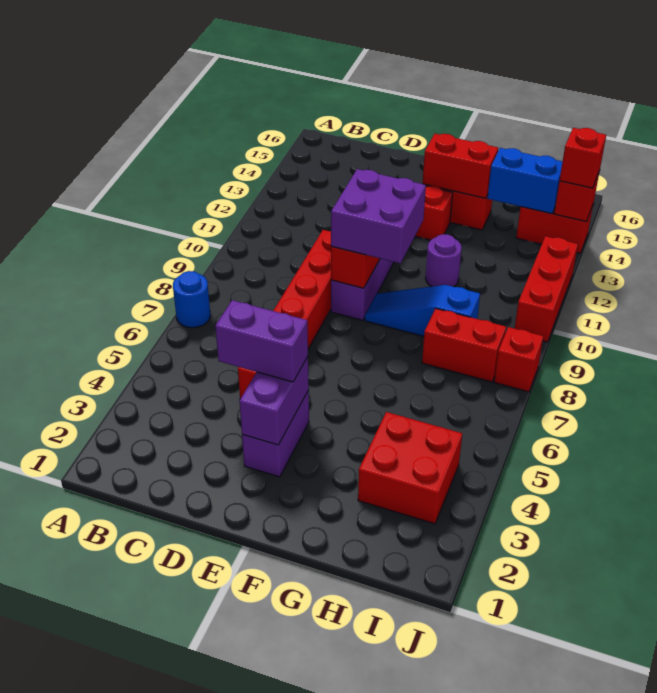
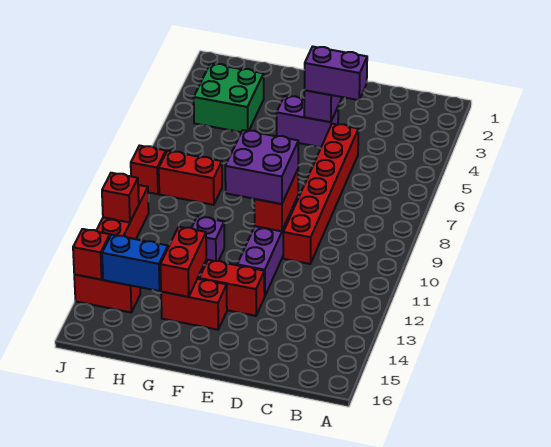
blue round brick A7 level 1 -> none
purple brick E3:E4 level 1 -> purple brick E4:F4 level 1
blue slope F9:H9 level 1 top H -> none
red brick F14:G14 level 2 -> red brick G13:G14 level 2
purple round brick G11 level 1 -> purple brick G11 level 1
red brick H3:I4 level 1 -> green brick H3:I4 level 1
red brick J14 level 3 -> red brick J11 level 2

